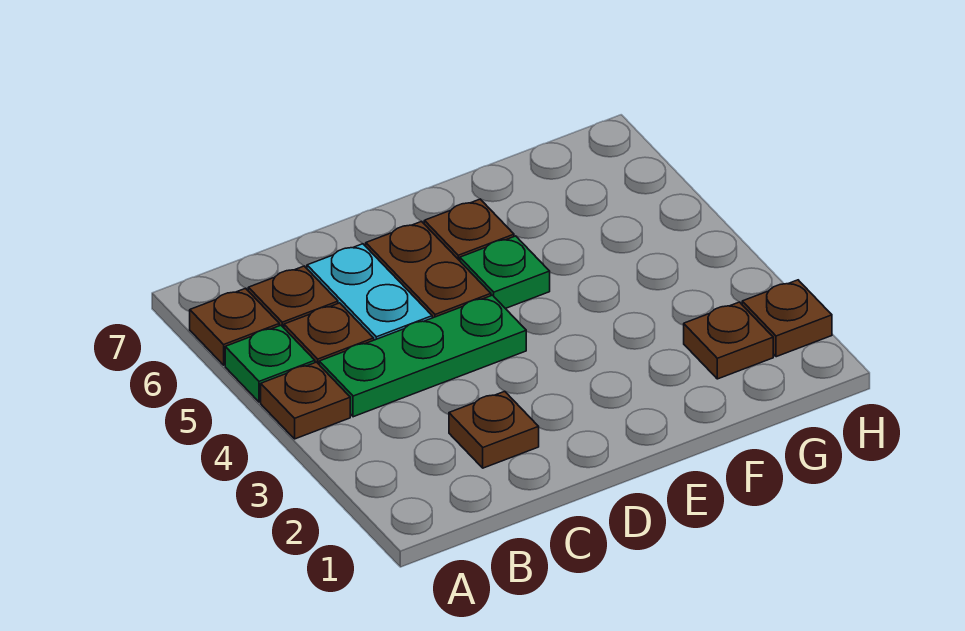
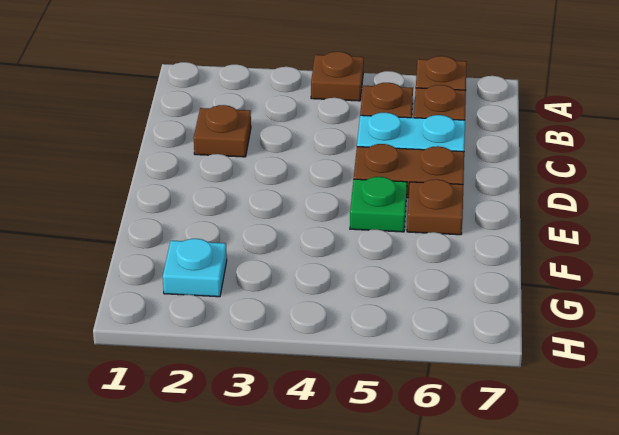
green plate A5 level 1 -> none
green plate B4:D4 level 1 -> none
brown plate G2 level 1 -> cyan plate G2 level 1
brown plate H2 level 1 -> none

